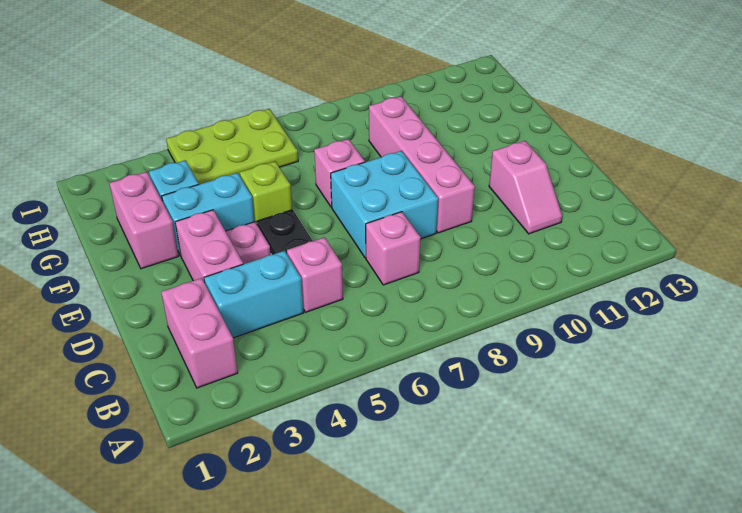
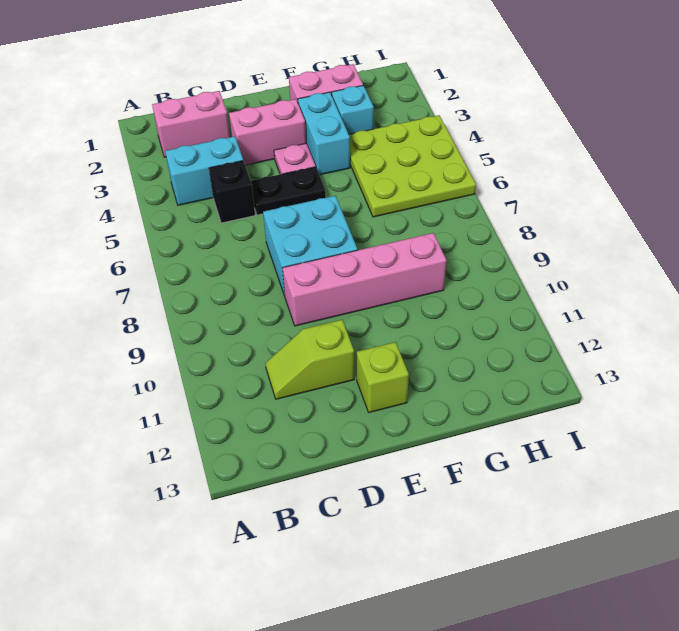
cyan brick C3:C4 level 1 -> cyan brick B4:C4 level 1
pink brick C5 level 1 -> black brick C5 level 1
pink brick C7 level 1 -> none
pink slope C11:D11 level 1 top D -> lime slope C11:D11 level 1 top D
lime brick F5 level 1 -> lime brick E12 level 1
pink brick F7 level 1 -> none
lime plate H4:I6 level 1 -> lime plate G4:I6 level 1

